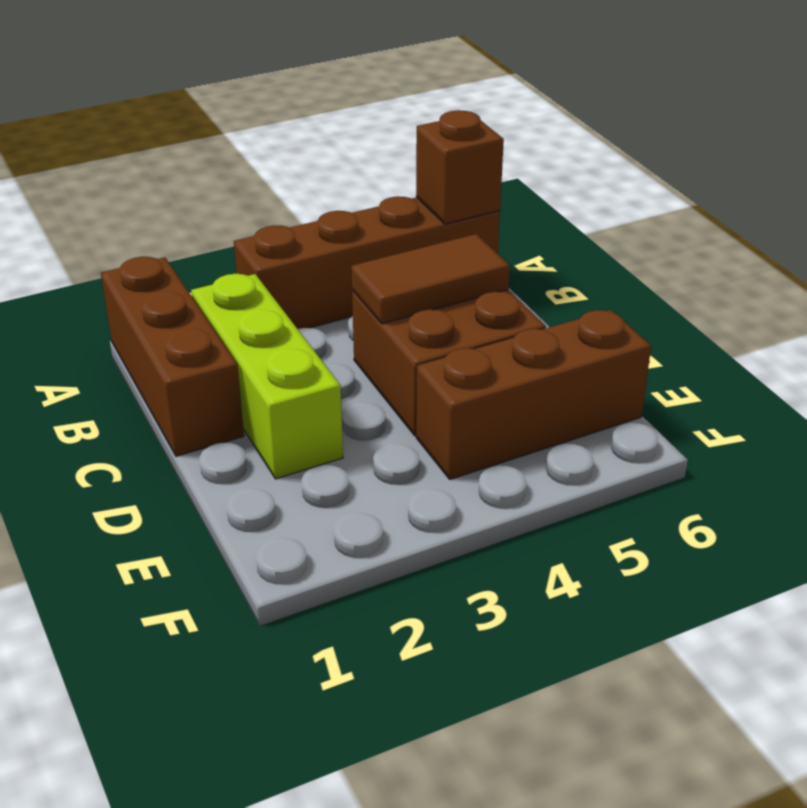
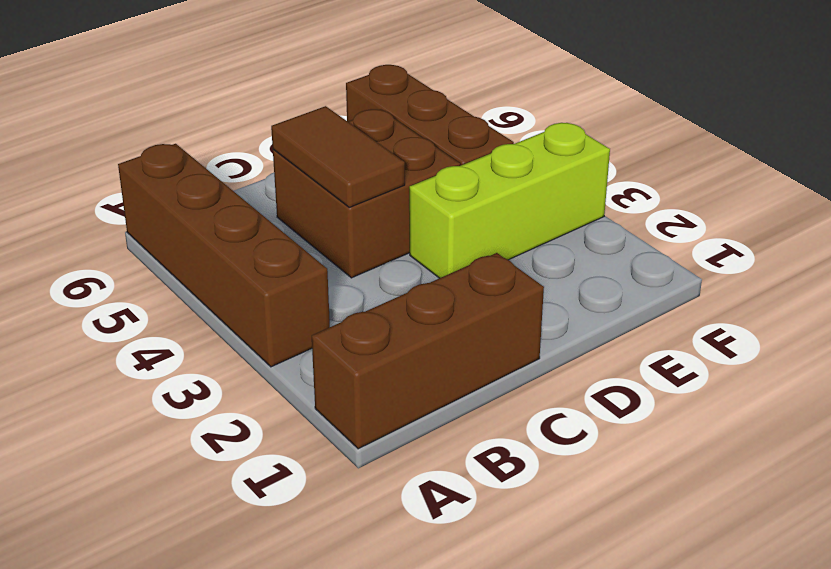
brown brick A6 level 2 -> none
lime brick B2:D2 level 1 -> lime brick D3:F3 level 1

